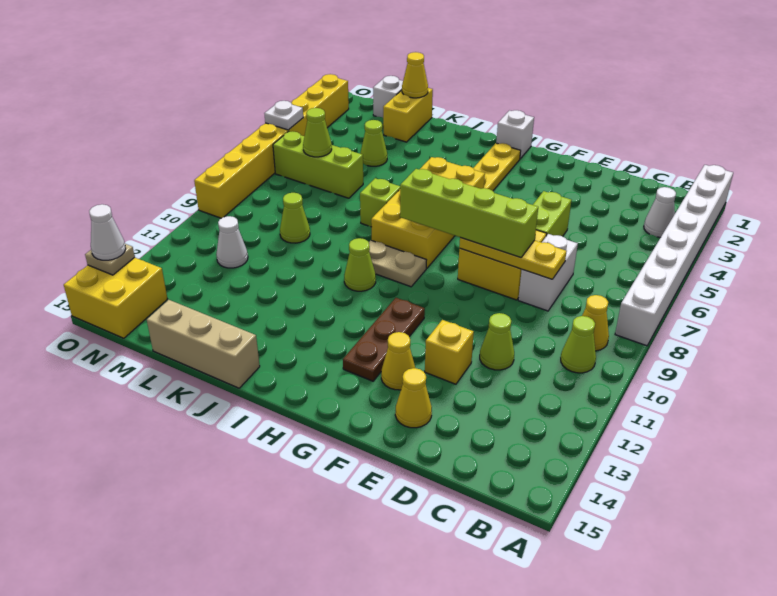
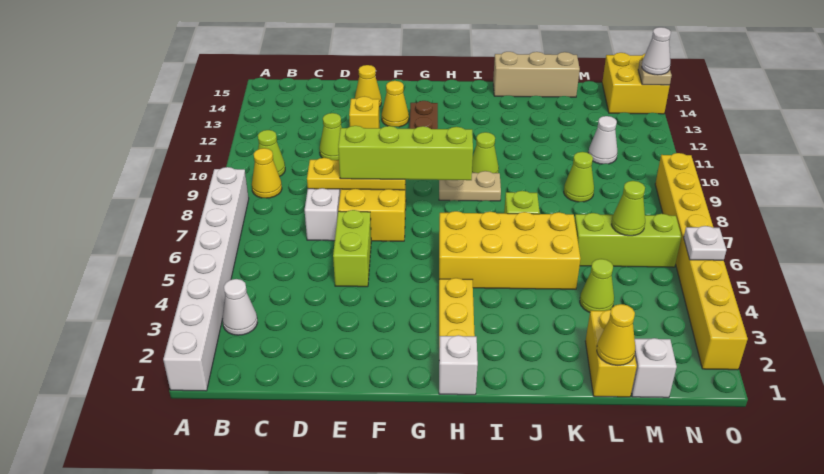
yellow brick H5:I8 level 1 -> yellow brick H5:K6 level 1

